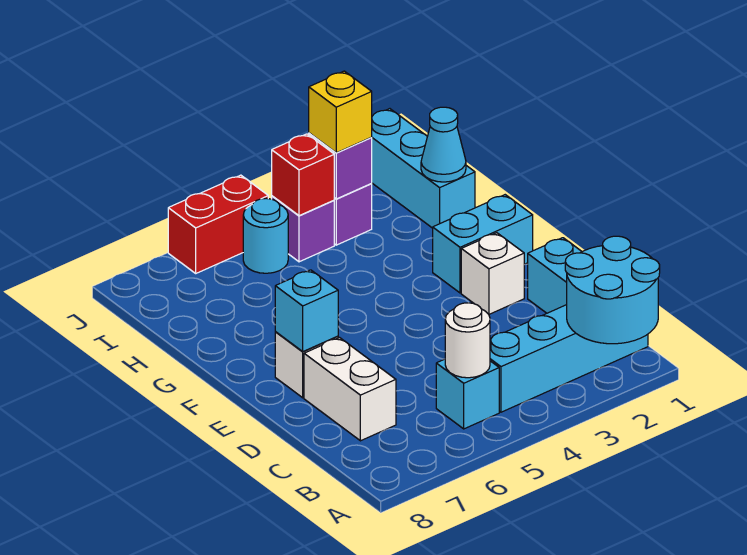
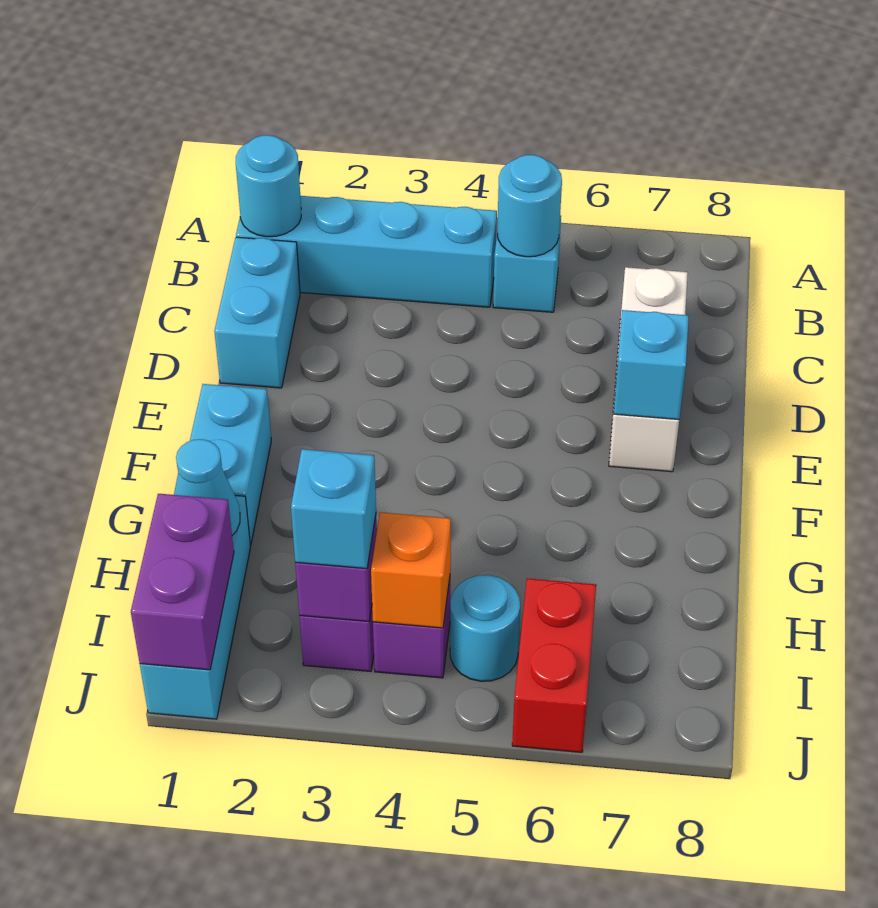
cyan round brick A1:B2 level 2 -> cyan round brick B1 level 2
white round brick B5 level 2 -> cyan round brick B5 level 2
white brick E2 level 1 -> none
cyan brick F1:F2 level 1 -> cyan brick F1:G1 level 1
none -> purple brick I1:J1 level 2
yellow brick I3 level 3 -> cyan brick I3 level 3
red brick I4 level 2 -> orange brick I4 level 2
red brick J5:J6 level 1 -> red brick I6:J6 level 1

